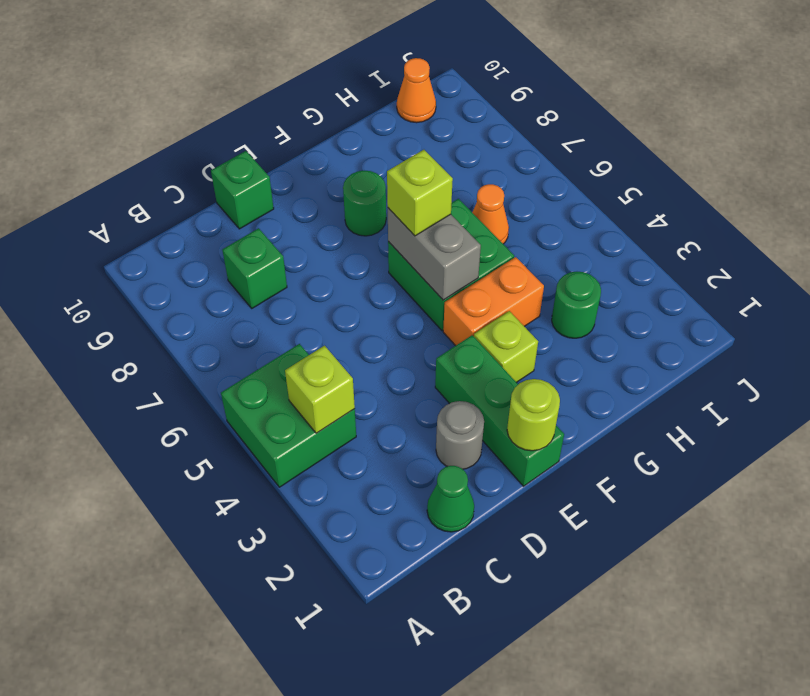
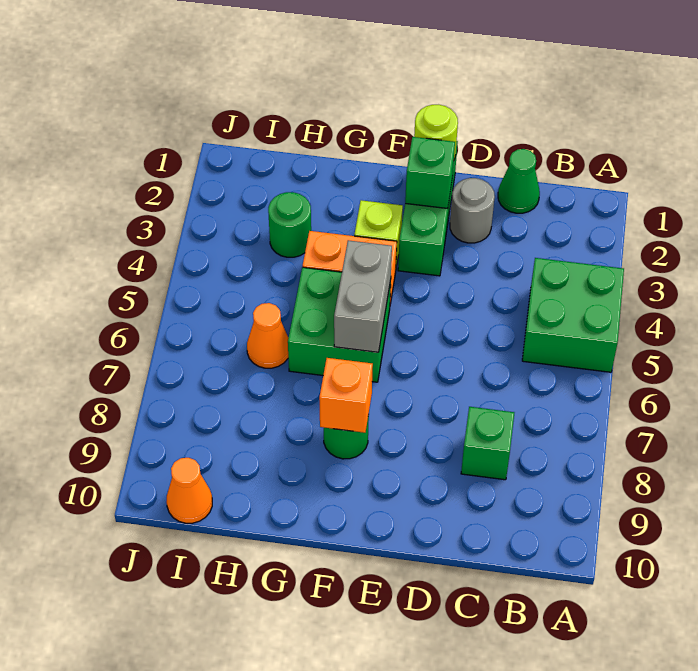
lime brick B4 level 2 -> none
green brick D10 level 1 -> green brick E2 level 2
lime brick F6 level 3 -> none
none -> orange brick F8 level 2

